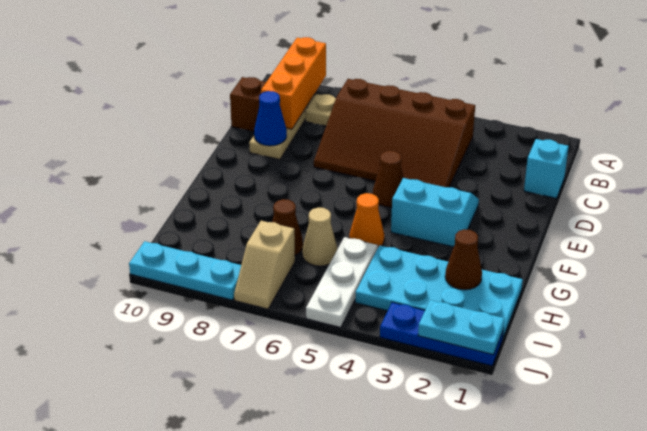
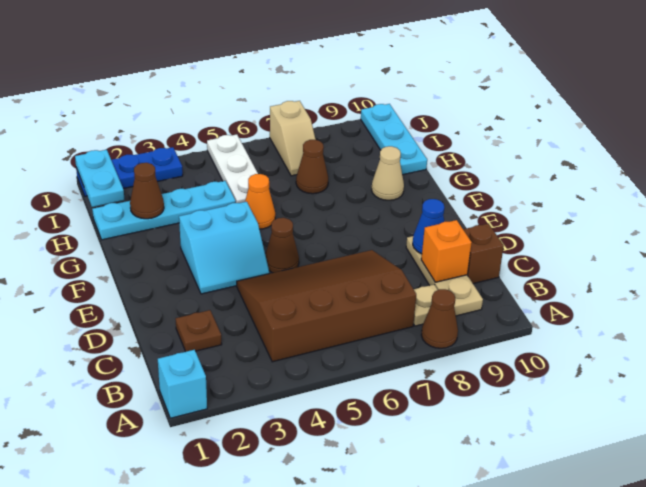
none -> brown cone A8 level 1
orange brick A9:C9 level 2 -> orange brick C9 level 2
cyan brick C1 level 1 -> cyan brick A1 level 1
none -> brown plate C2 level 1
cyan plate H1:I4 level 1 -> cyan plate H1:H4 level 1
tan cone H6 level 1 -> tan cone G9 level 1
tan slope I7:J7 level 1 top I -> tan slope I7:J7 level 1 top J
cyan plate J1:J2 level 2 -> cyan plate I1:J1 level 2
cyan plate J8:J10 level 1 -> cyan plate H10:J10 level 1

